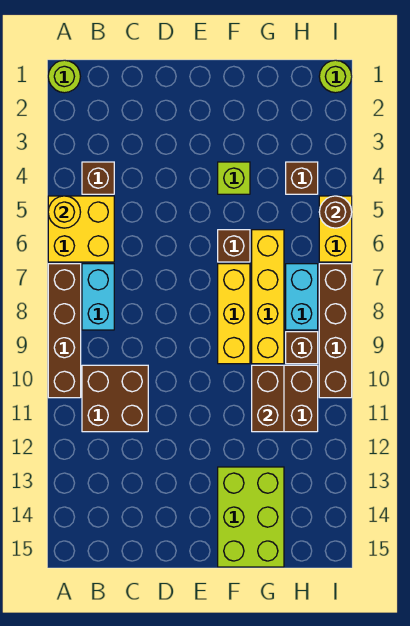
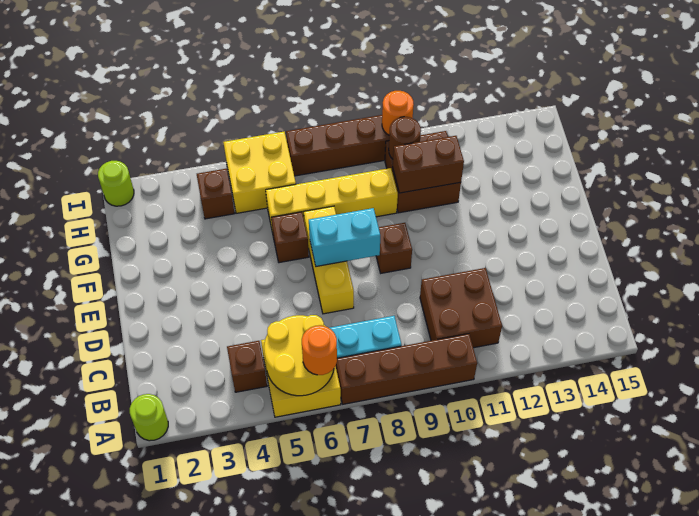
yellow round brick A5 level 2 -> yellow round brick A5:B6 level 2
none -> orange round brick A6 level 3
lime brick F4 level 1 -> none
yellow brick F7:F9 level 1 -> yellow brick D7:F7 level 1
lime brick F13:G15 level 1 -> none
cyan brick H7:H8 level 1 -> cyan brick E7:E8 level 2
brown brick H9 level 1 -> brown brick E9 level 1
yellow brick I5:I6 level 1 -> yellow brick H5:I6 level 1
brown round brick I5 level 2 -> brown round brick H10 level 2
none -> orange round brick I10 level 2

